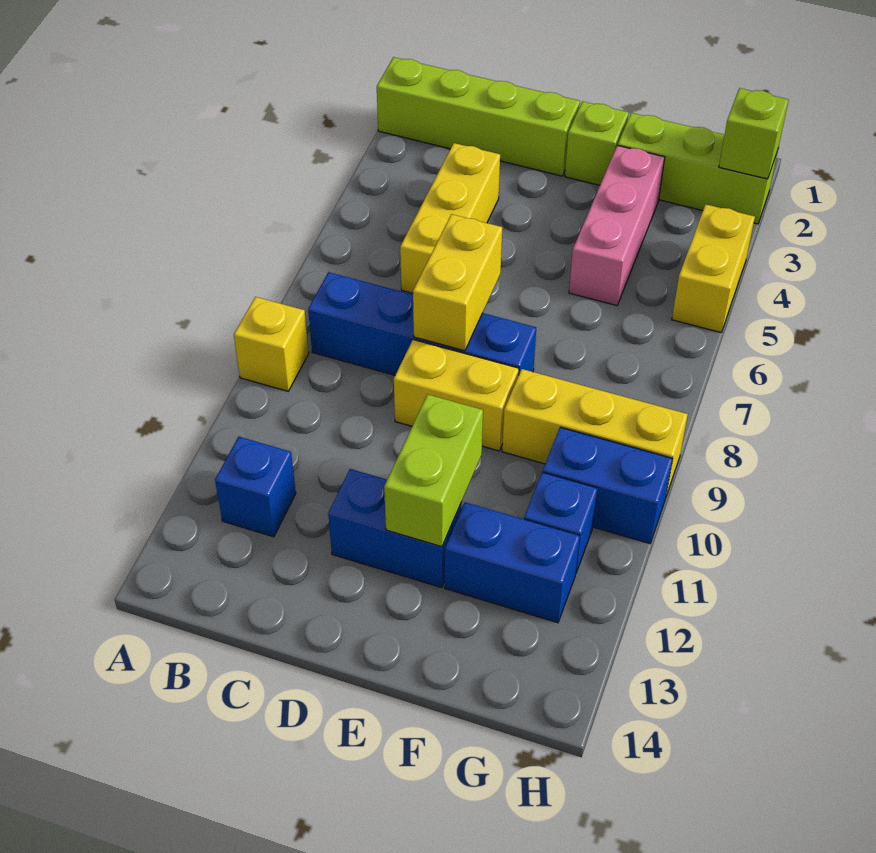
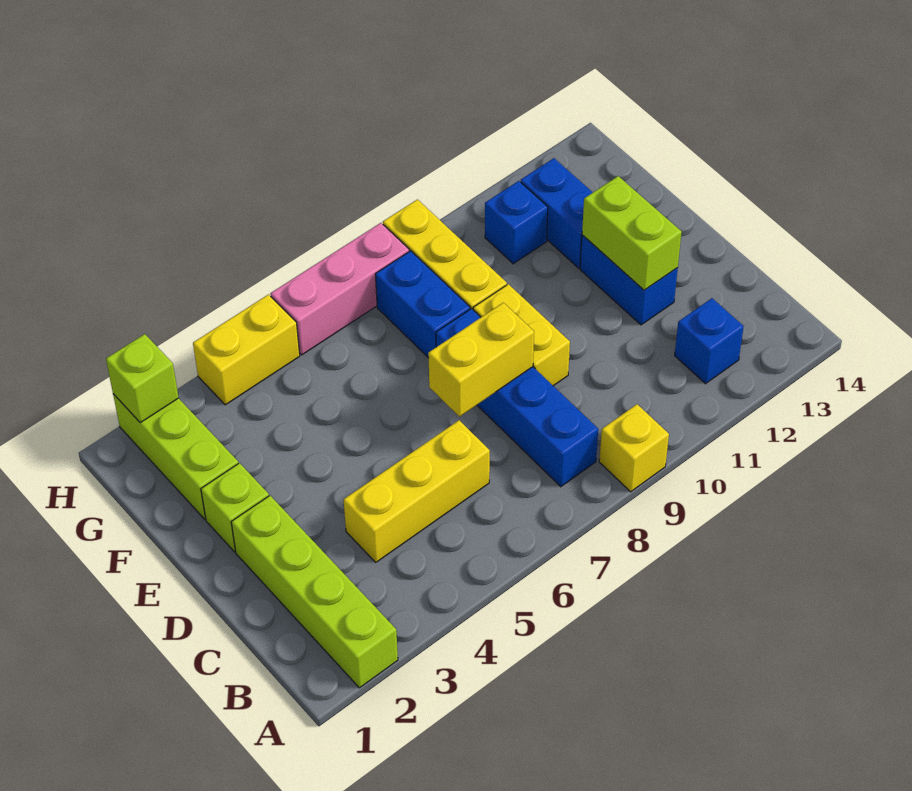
lime brick E11:E12 level 2 -> lime brick D12:E12 level 2
pink brick F3:F5 level 1 -> pink brick H6:H8 level 1
blue brick G10:H10 level 1 -> blue brick F8:G8 level 1

